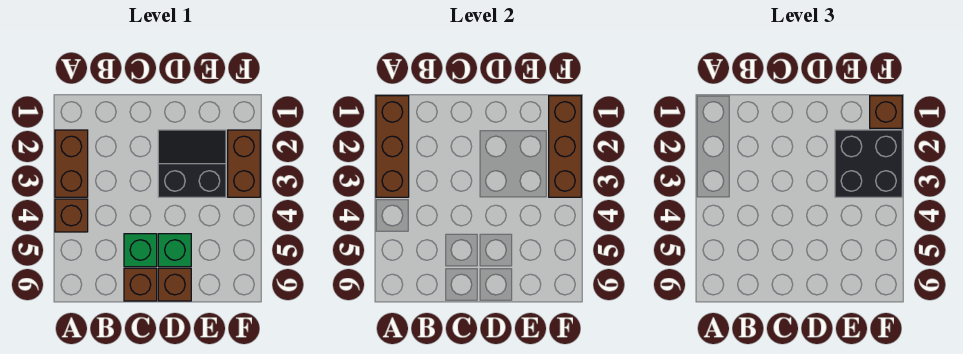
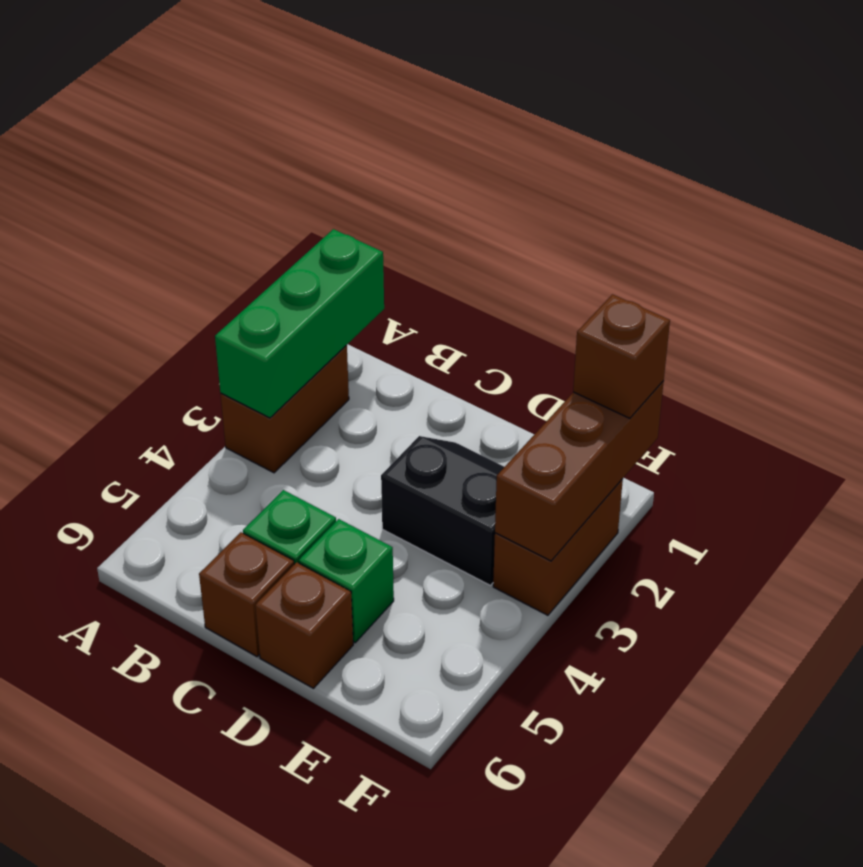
brown brick A1:A3 level 2 -> green brick A1:A3 level 2
brown brick A4 level 1 -> none
black brick E2:F3 level 3 -> none

